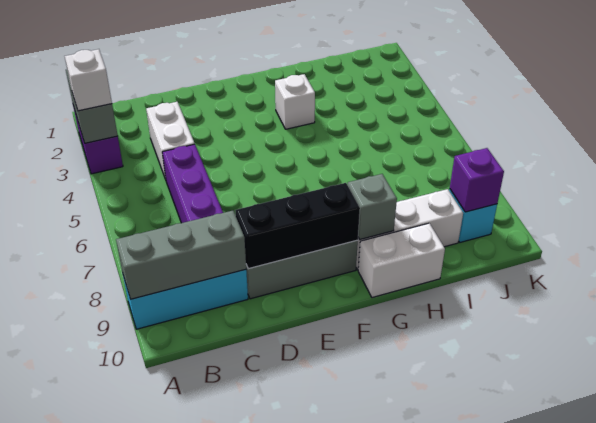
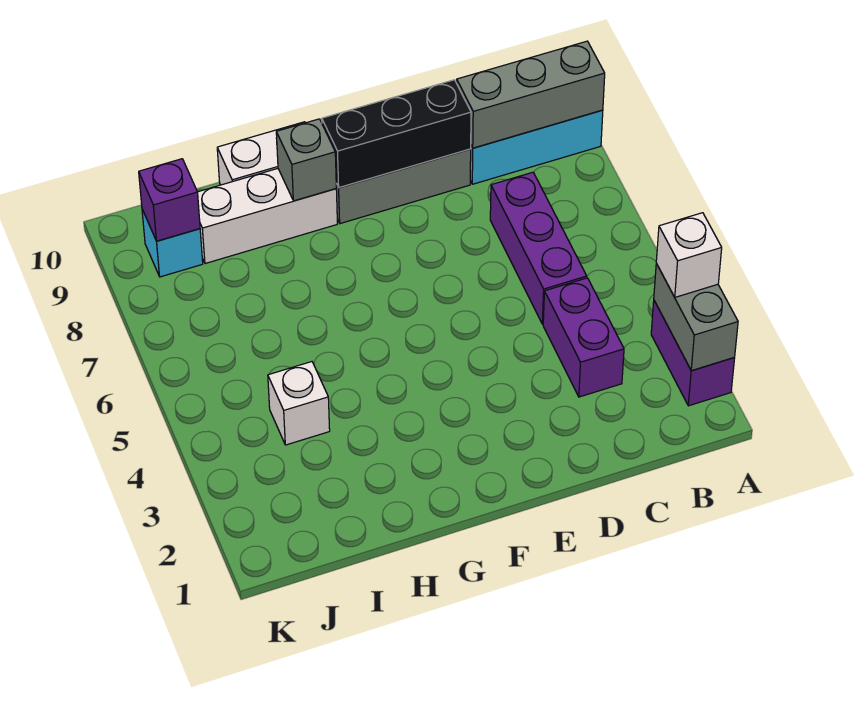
white brick C3:C4 level 1 -> purple brick C3:C4 level 1
white brick G3 level 1 -> white brick I4 level 1

